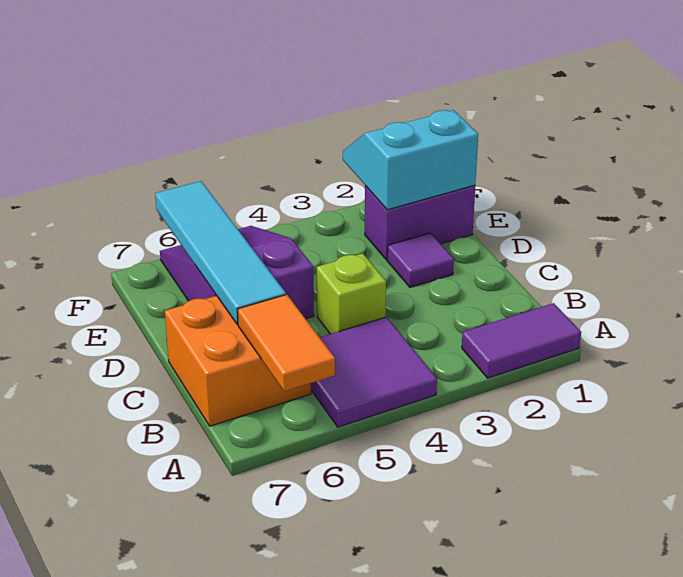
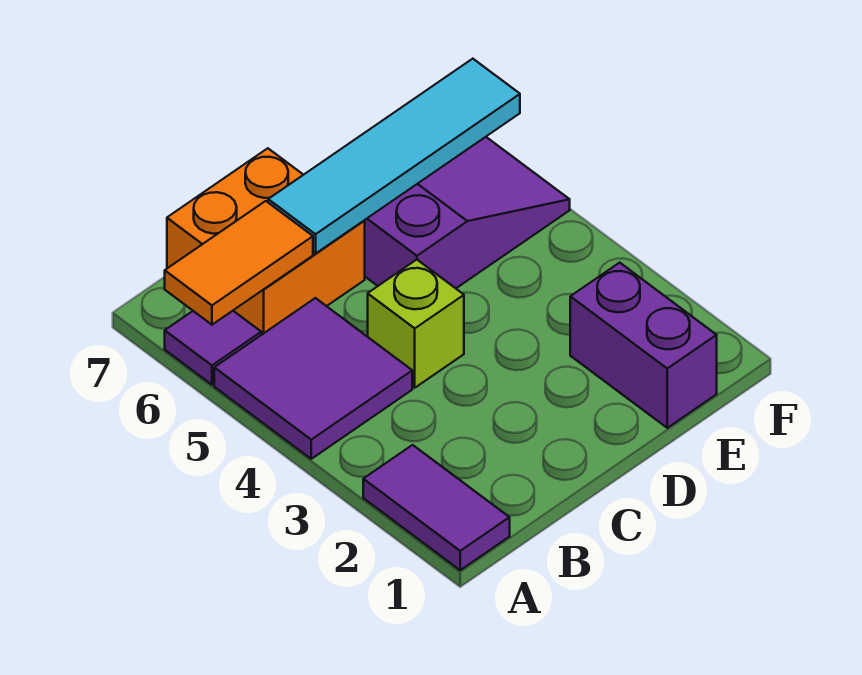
purple tile D2 level 1 -> purple tile A6 level 1
cyan slope E1:F2 level 2 top E -> none

